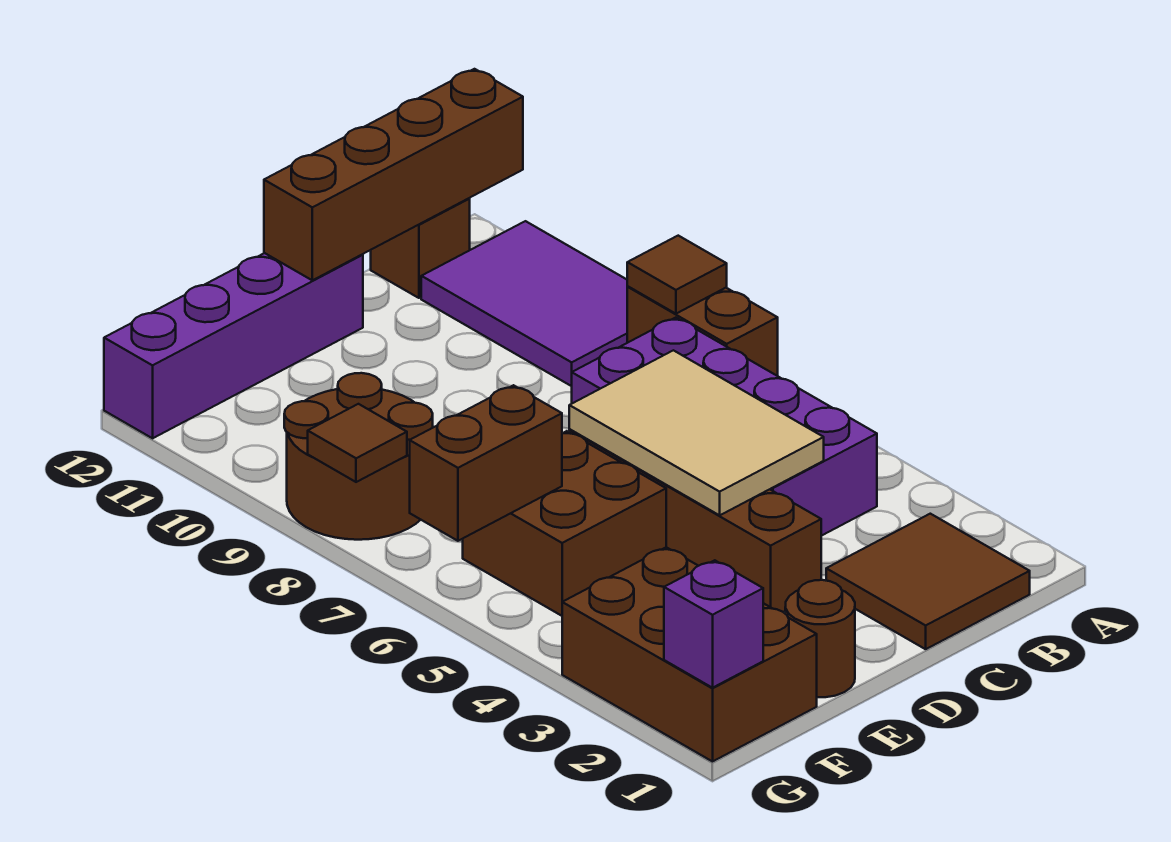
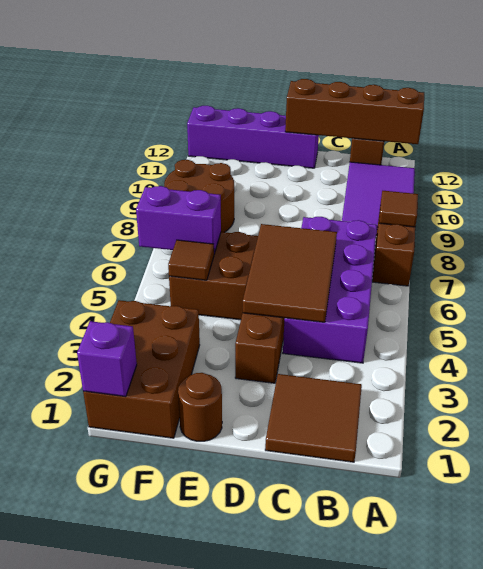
tan tile C4:D6 level 2 -> brown tile C4:D6 level 2
brown brick F6:G6 level 2 -> purple brick F6:G6 level 2
brown tile G8 level 2 -> brown tile F5 level 2

